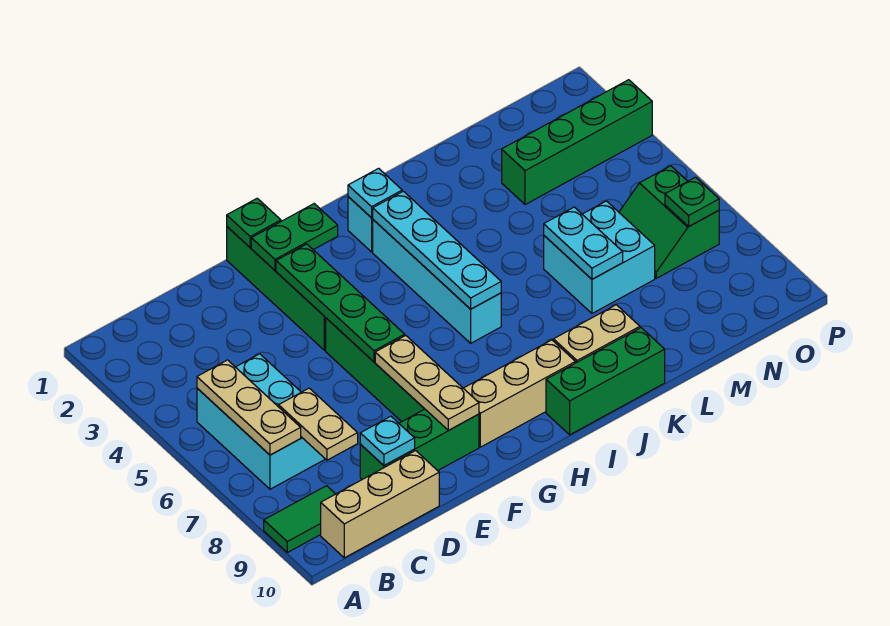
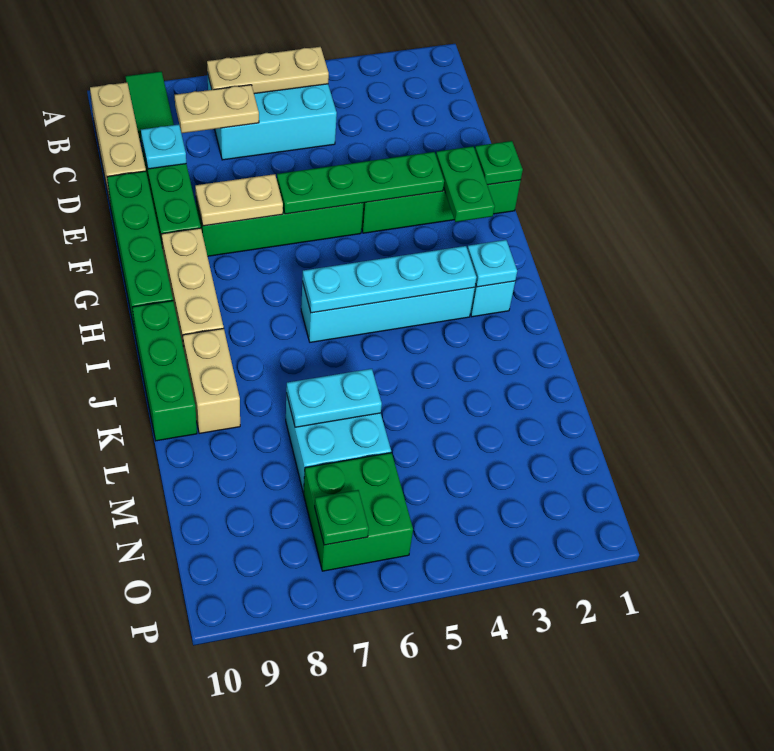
tan plate F7:F9 level 2 -> tan plate F7:F8 level 2
green brick M3:P3 level 1 -> green brick E10:H10 level 1
green slope N6:O7 level 1 top O -> green brick N6:O7 level 1

